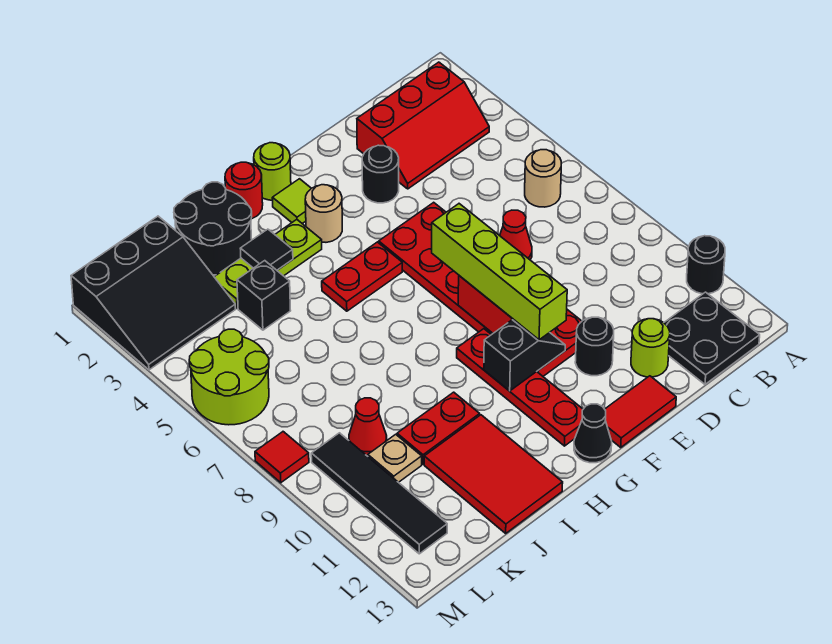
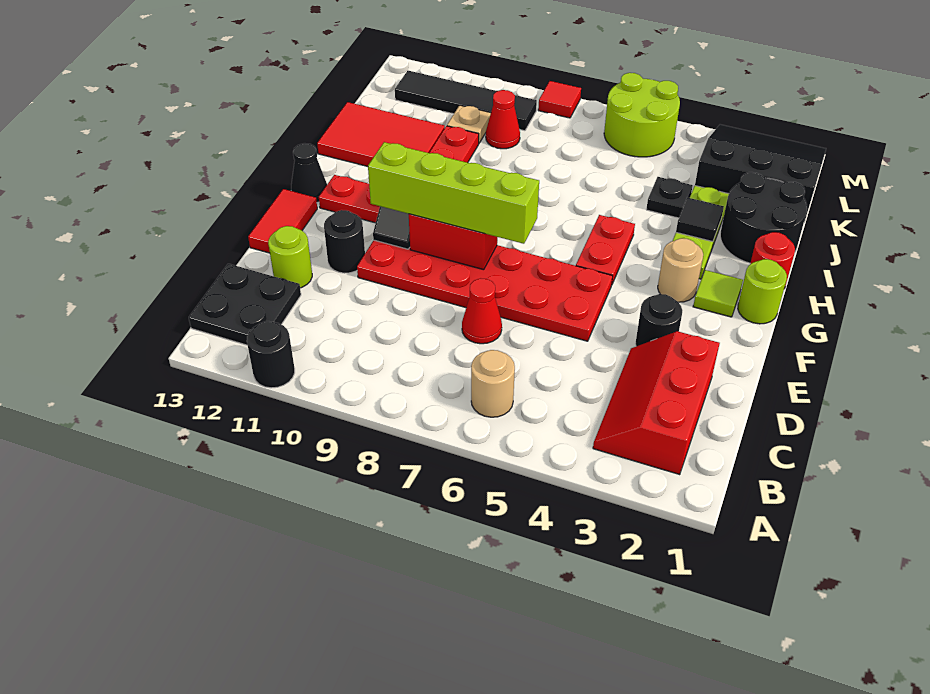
black brick J4 level 1 -> black plate J4 level 1
black slope K1:M3 level 1 top 1 -> black slope K1:M3 level 1 top K

